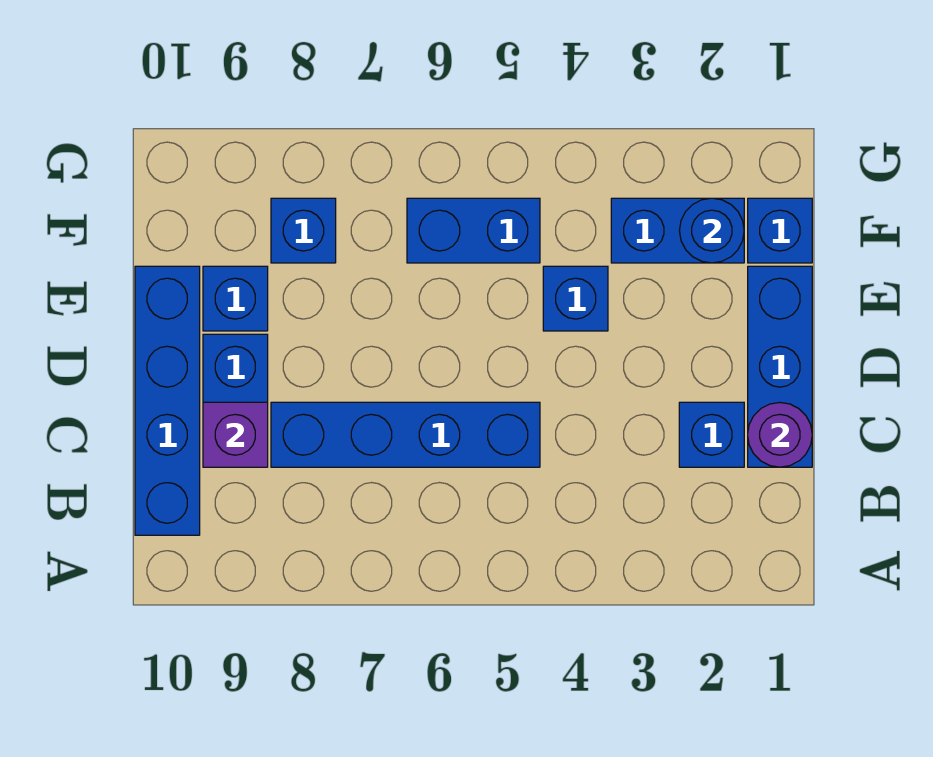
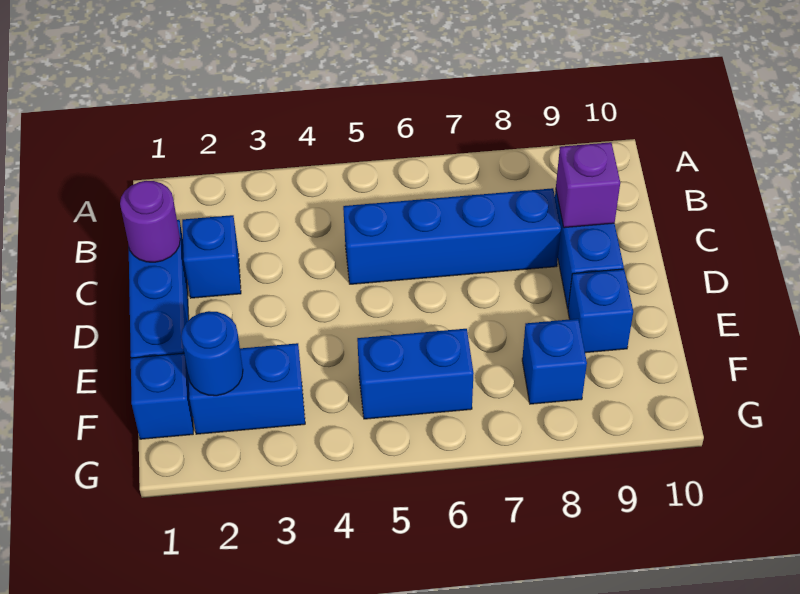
blue brick B10:E10 level 1 -> none
blue brick E4 level 1 -> none

